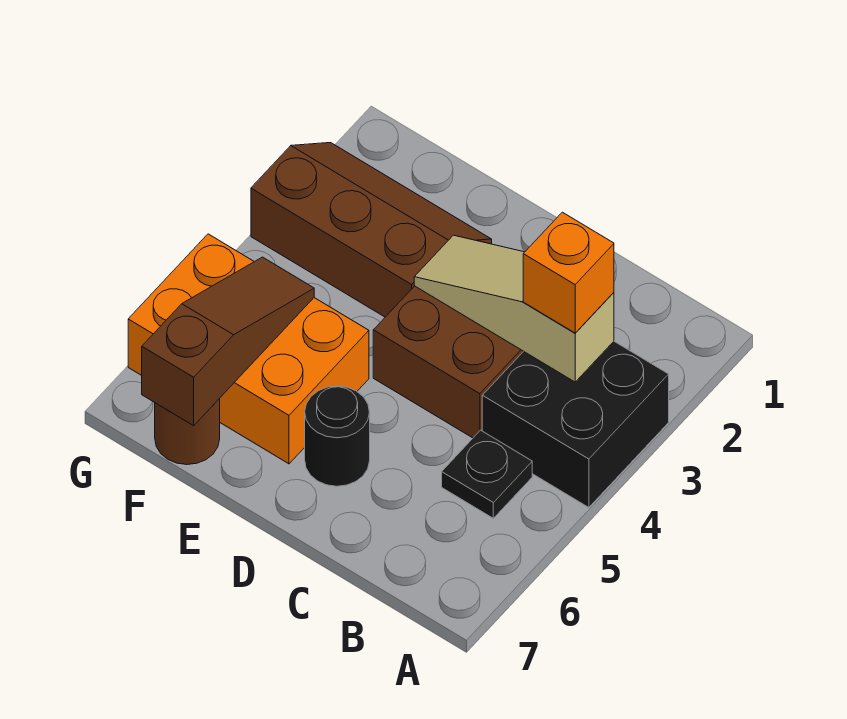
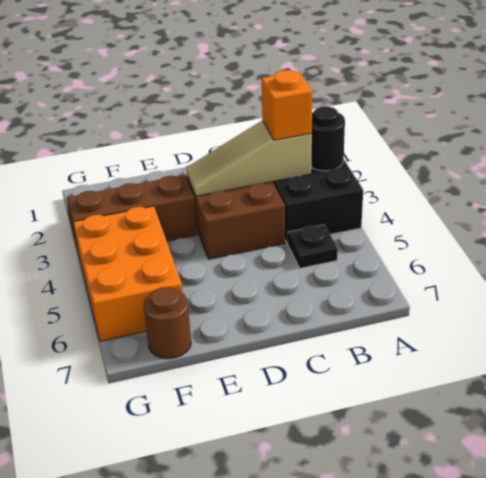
black round brick D6 level 1 -> black round brick A3 level 2
orange brick E5:G6 level 1 -> orange brick F4:G6 level 1
brown slope F5:F7 level 2 top 7 -> none

